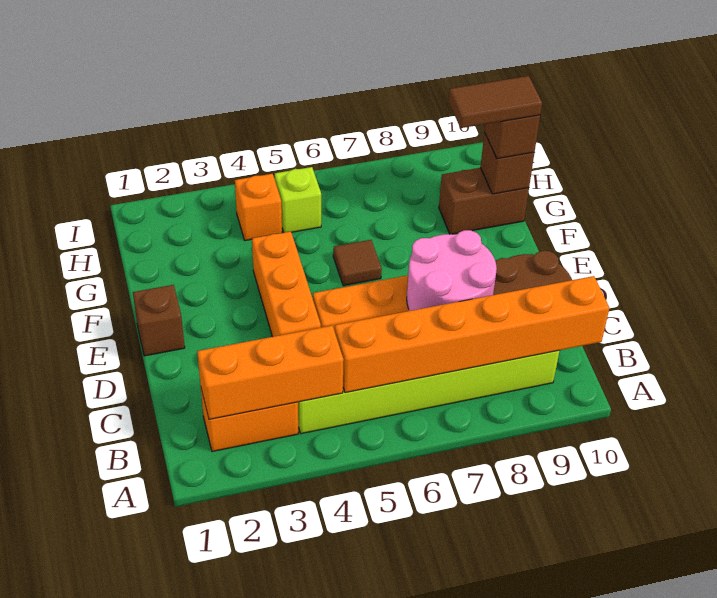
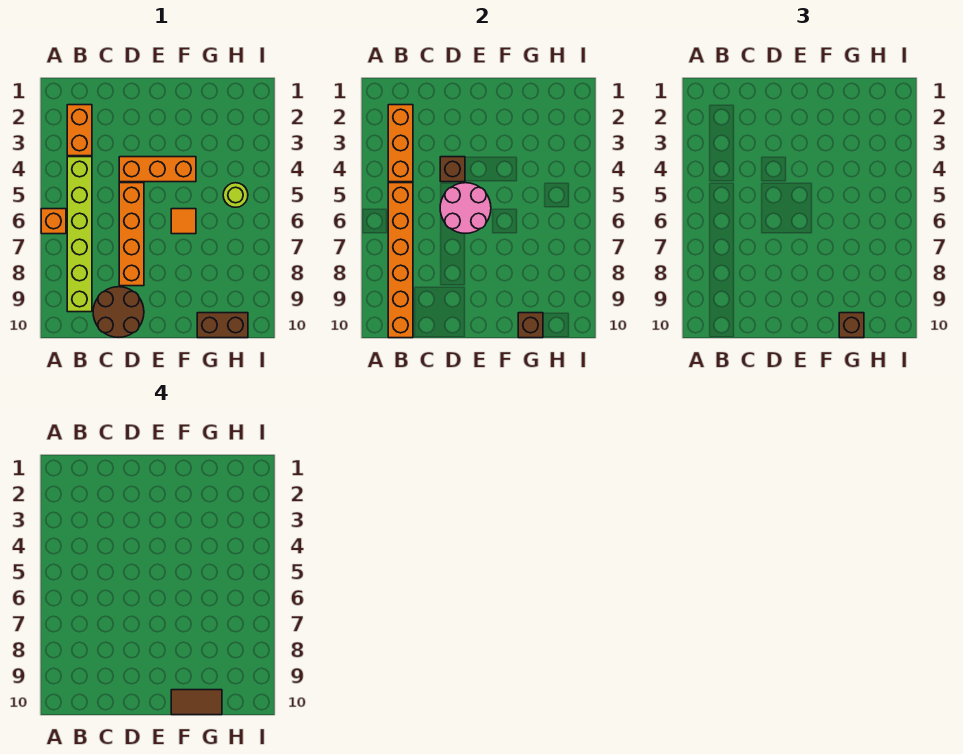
pink round brick C7:D8 level 2 -> pink round brick D5:E6 level 2
brown brick E1 level 1 -> brown brick D4 level 2
brown tile F6 level 1 -> orange tile F6 level 1
brown brick G9:G10 level 1 -> brown brick G10:H10 level 1
brown tile G9:G10 level 4 -> brown tile F10:G10 level 4
orange brick H4 level 1 -> orange brick A6 level 1
lime brick H5 level 1 -> lime round brick H5 level 1

